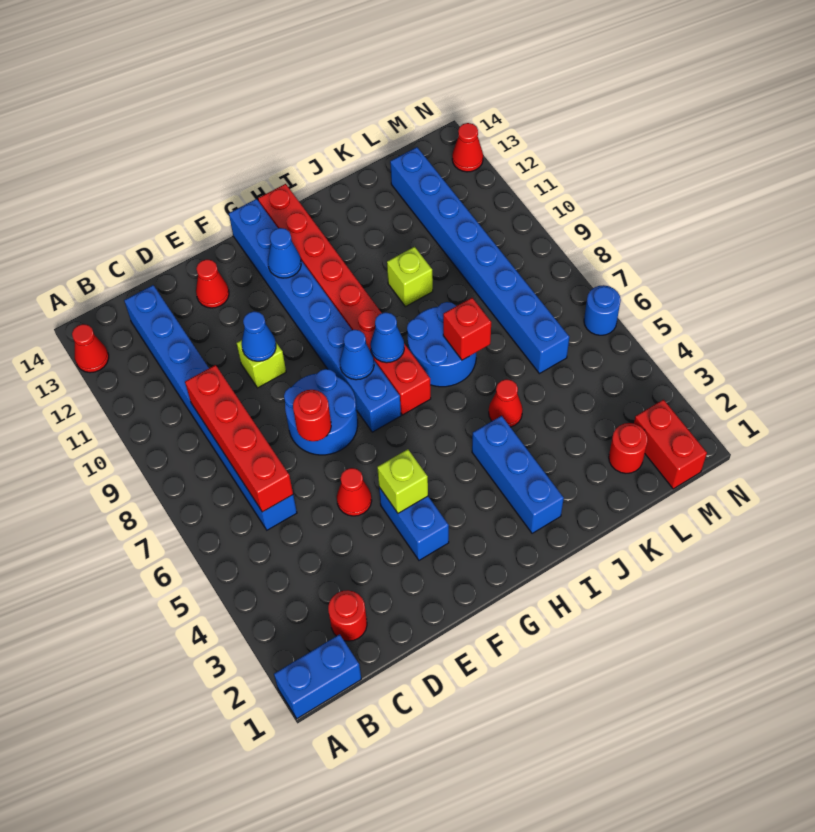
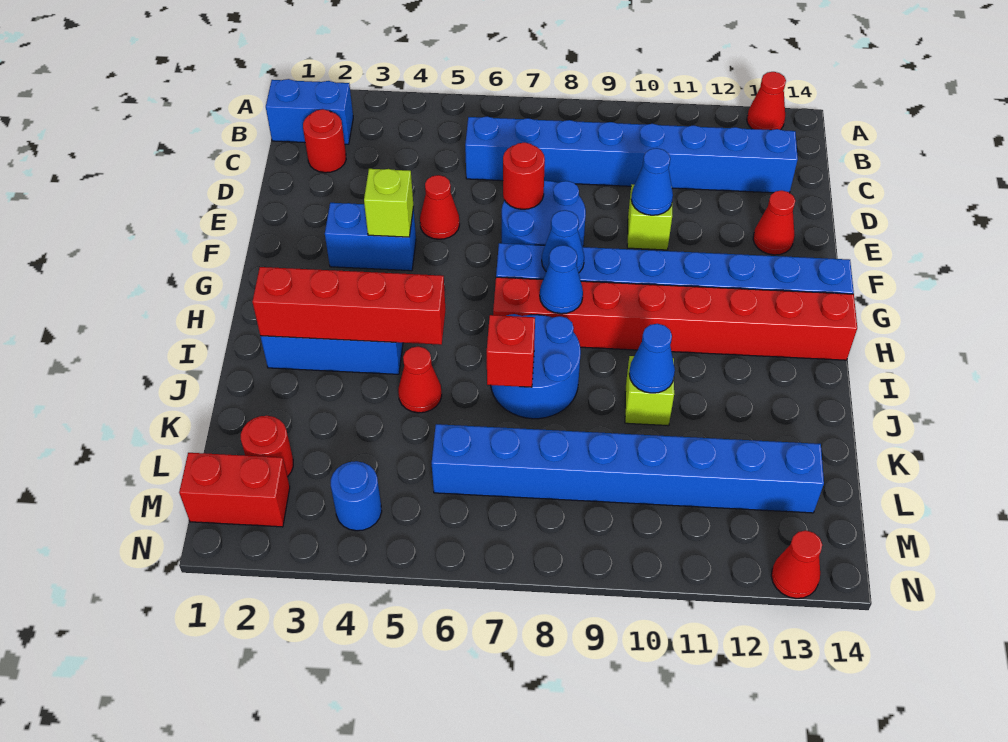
blue brick A1:B1 level 1 -> blue brick B1:B2 level 1
red brick C6:C9 level 2 -> red brick I2:I5 level 2
blue cone G12 level 2 -> blue cone J10 level 2
blue round brick N6 level 1 -> blue round brick M4 level 1

